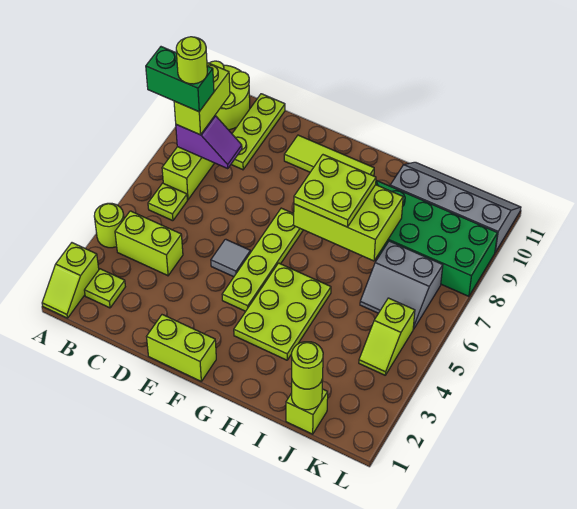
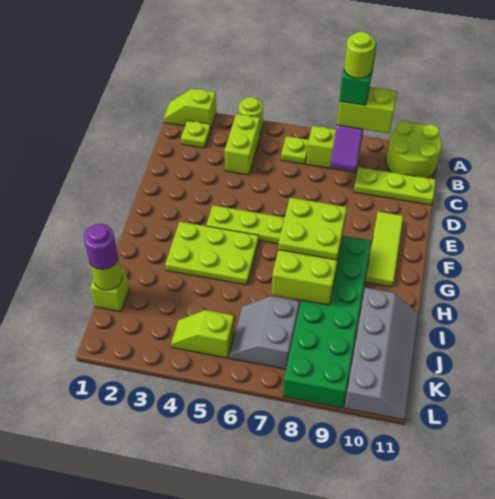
lime brick E1:F1 level 1 -> none
grey tile E5 level 1 -> none
lime round brick J1 level 3 -> purple round brick J1 level 3

